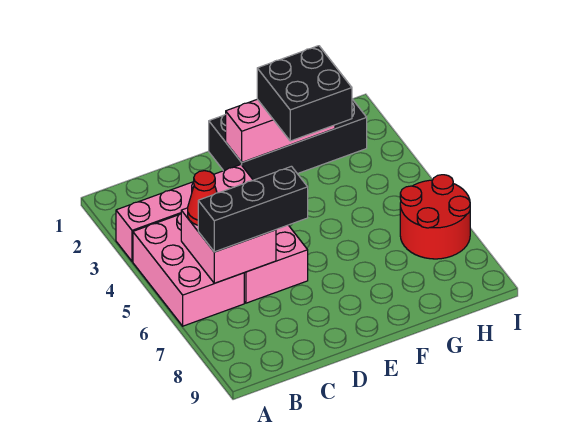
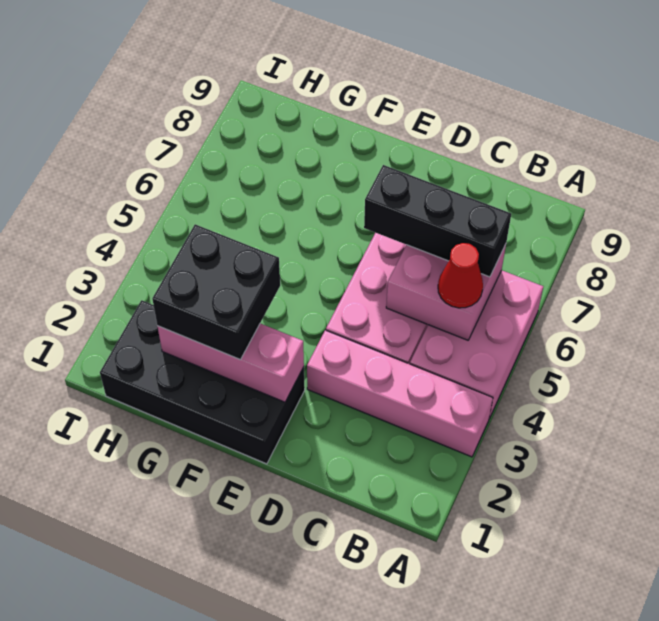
red round brick H6:I7 level 1 -> none

